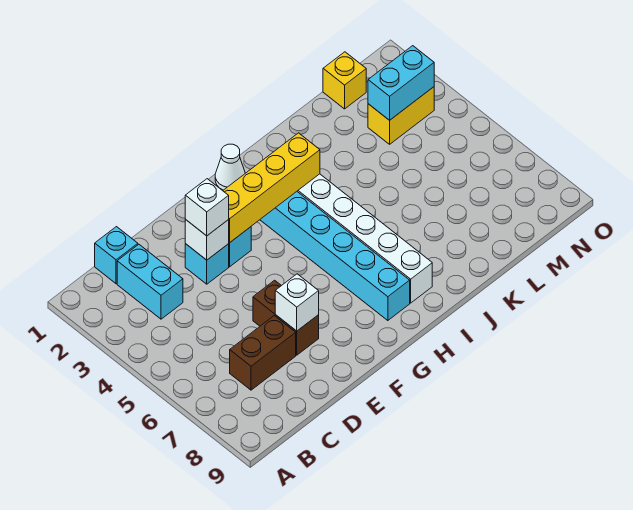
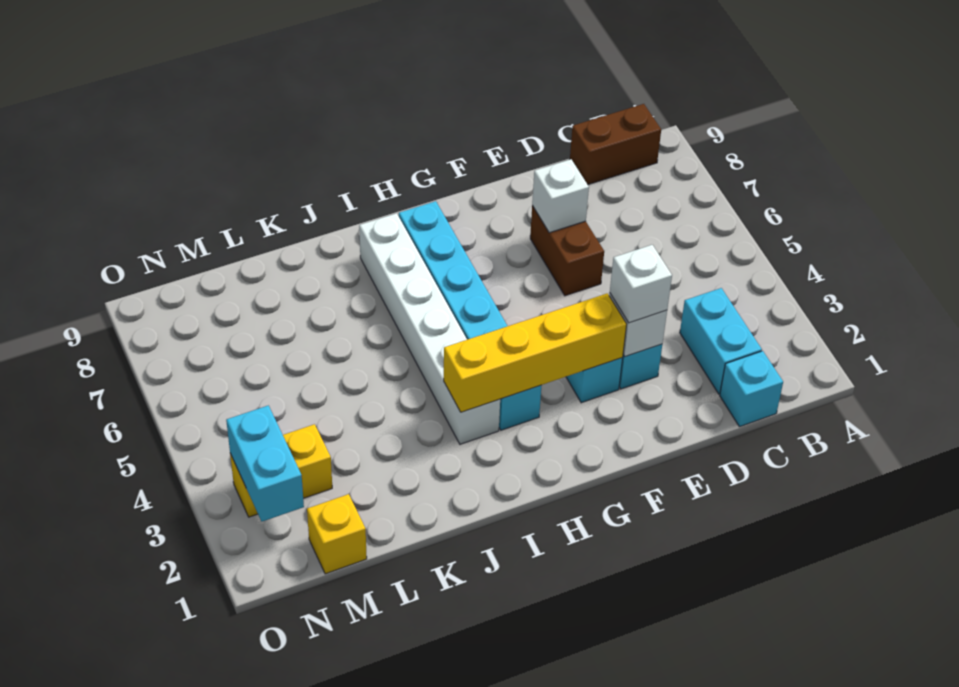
brown brick C7:D7 level 1 -> brown brick B9:C9 level 1
white cone H1 level 1 -> none
cyan brick M3:N3 level 2 -> cyan brick N2:N3 level 2

